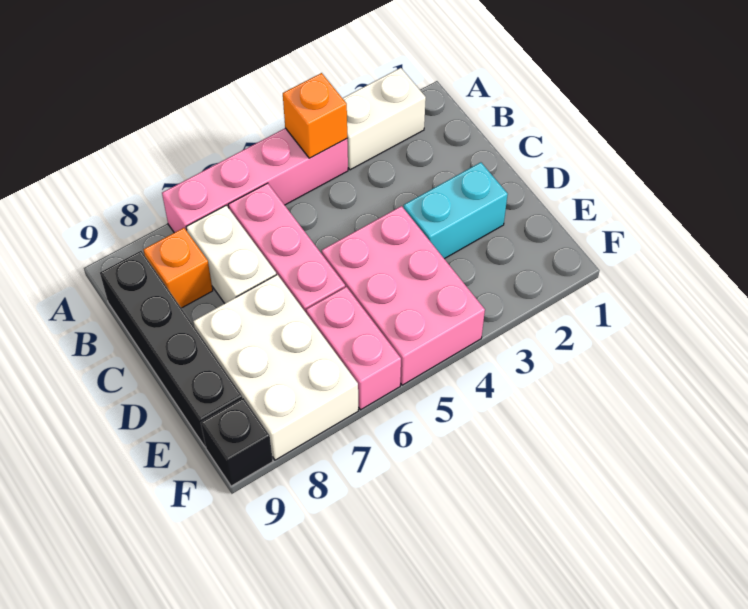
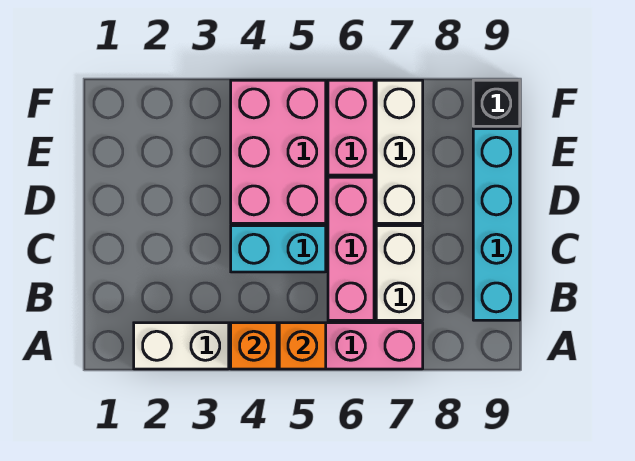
orange brick B8 level 1 -> orange brick A5 level 2
black brick B9:E9 level 1 -> cyan brick B9:E9 level 1
cyan brick D2:D3 level 1 -> cyan brick C4:C5 level 1
white brick D7:F8 level 1 -> white brick D7:F7 level 1

